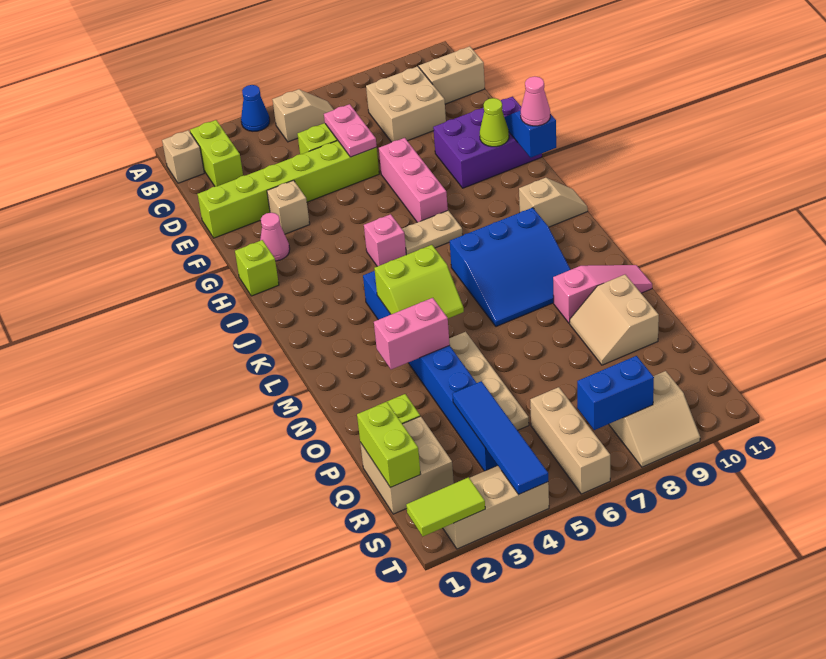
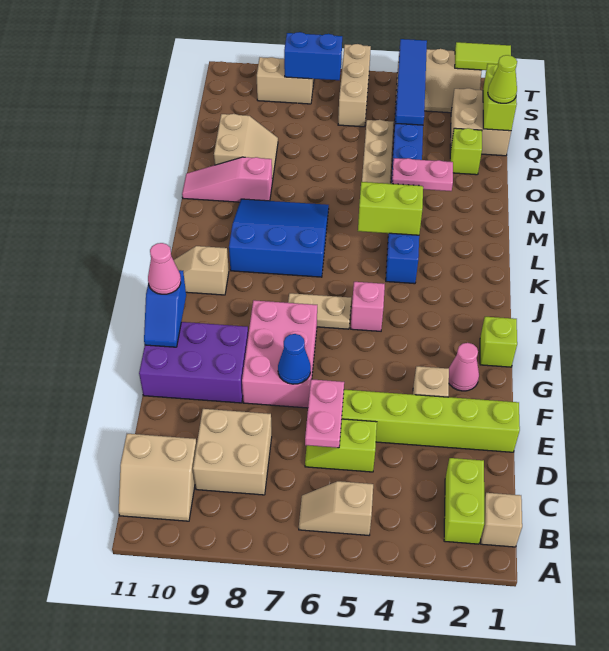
blue cone A4 level 1 -> blue cone F7 level 2
pink brick F7:H7 level 1 -> pink brick F7:H8 level 1
lime cone G10 level 2 -> lime cone Q1 level 3
pink brick N3:N4 level 2 -> pink plate N3:N4 level 2

